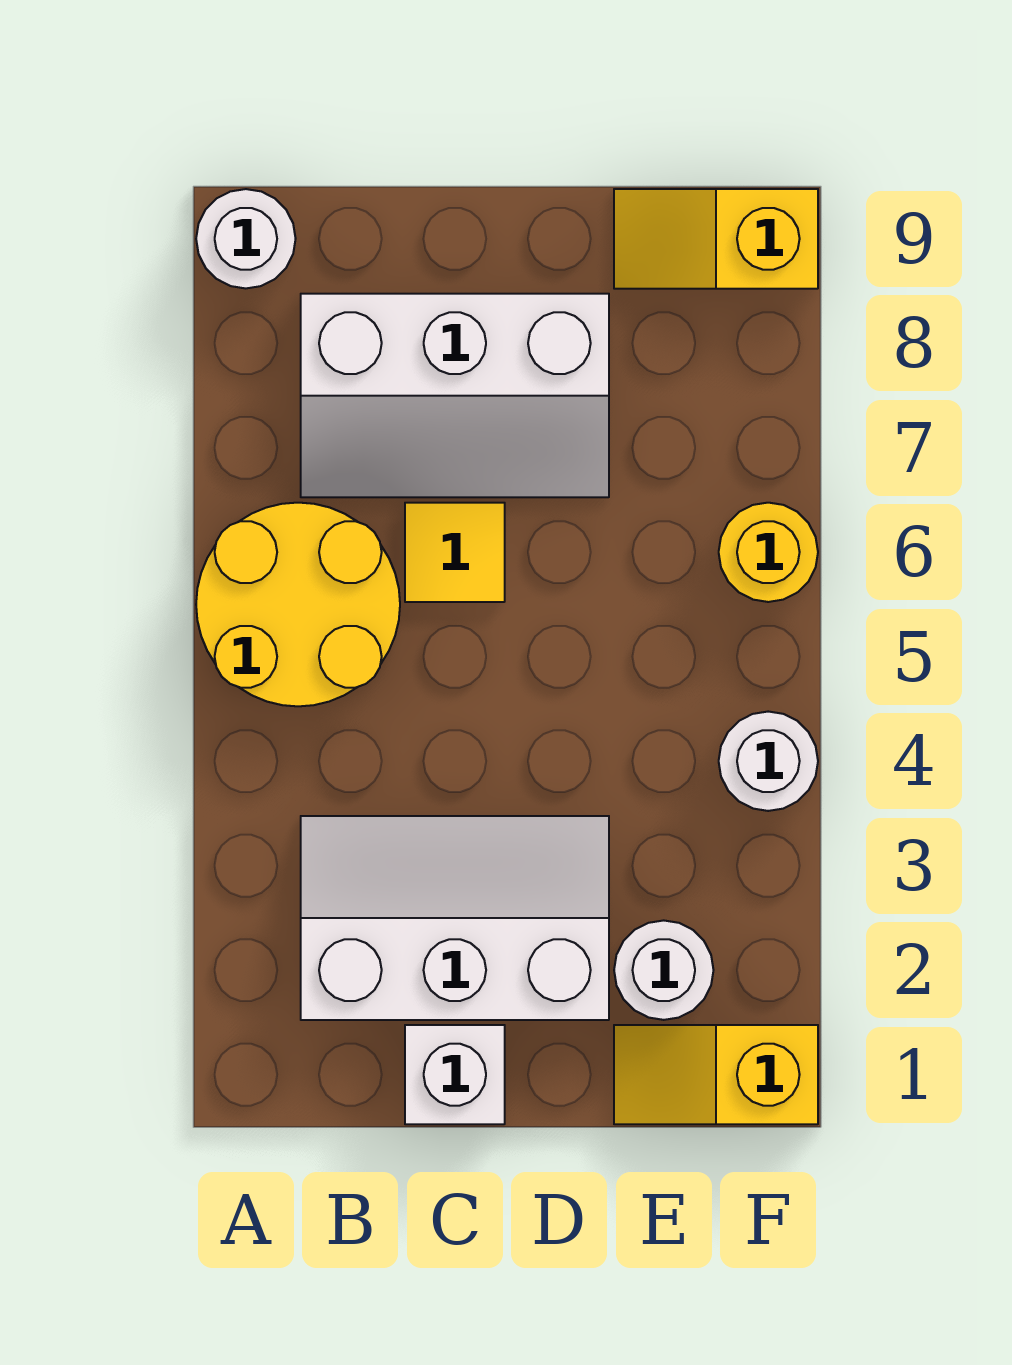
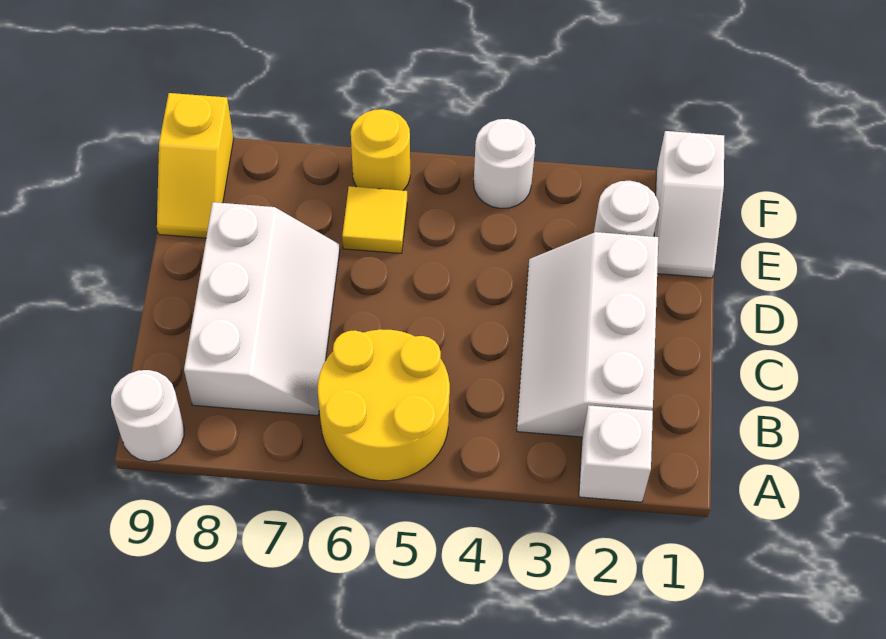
white brick C1 level 1 -> white brick A2 level 1
yellow tile C6 level 1 -> yellow tile E6 level 1
yellow slope E1:F1 level 1 top F -> white slope E1:F1 level 1 top F

